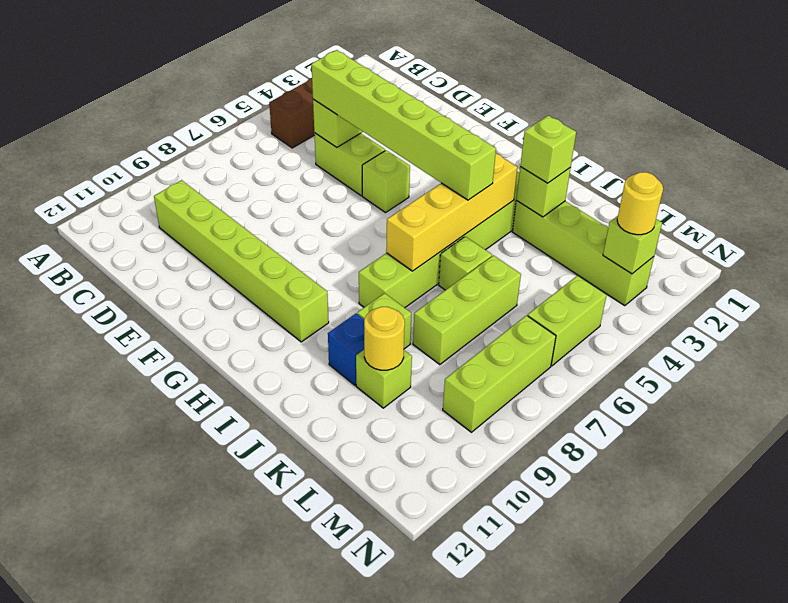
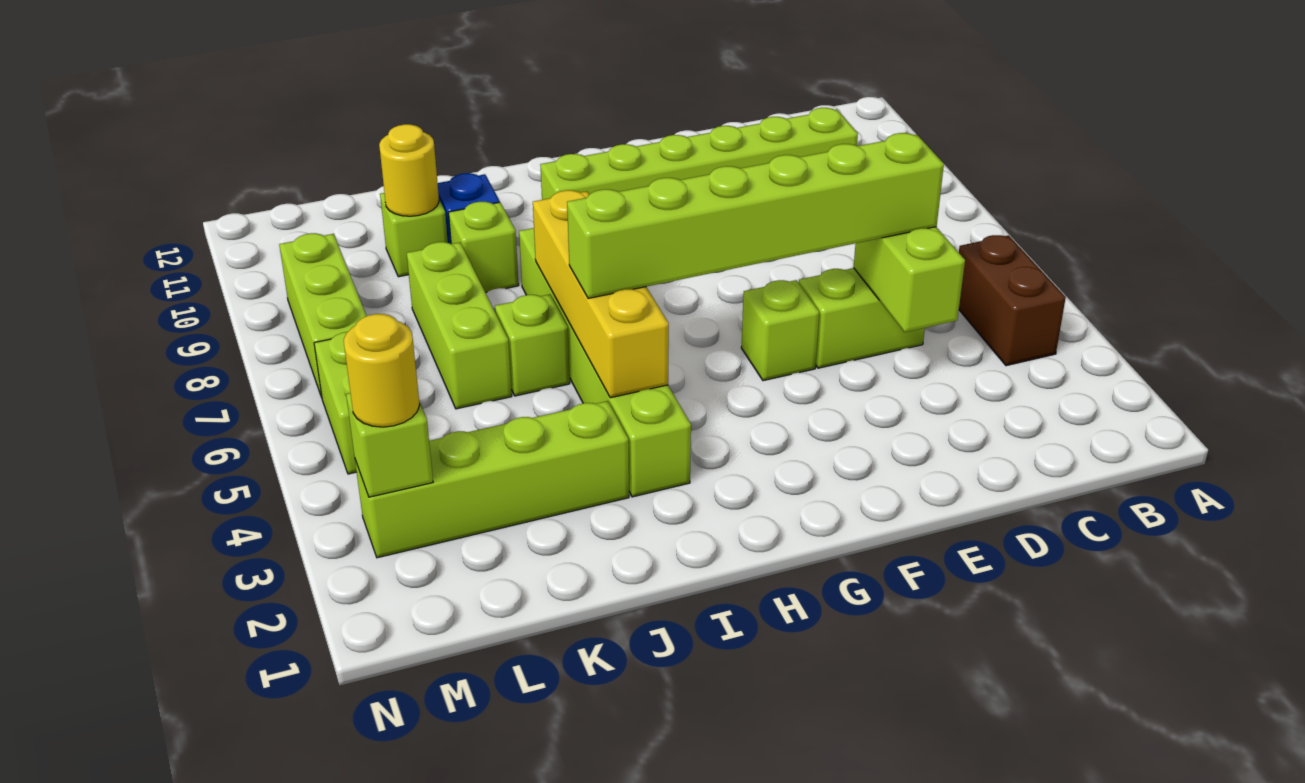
lime brick J3 level 2 -> none
lime brick J3 level 3 -> none

